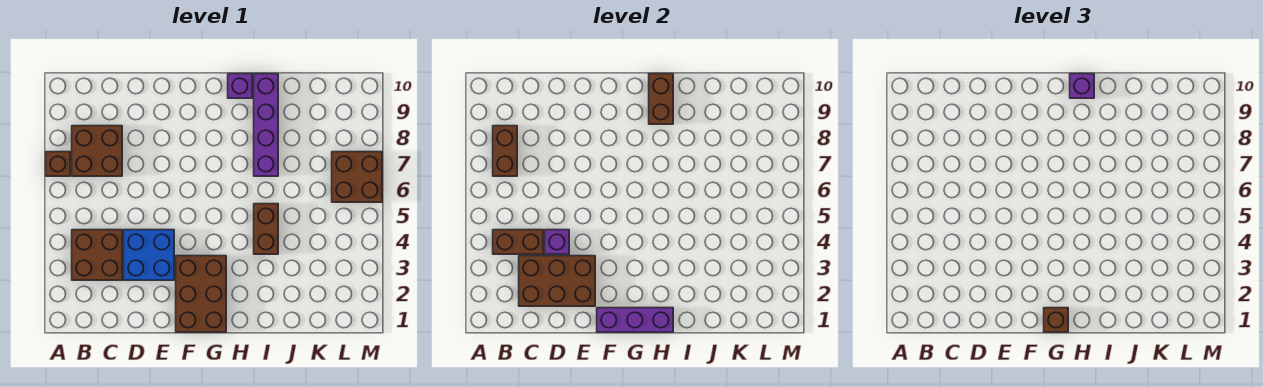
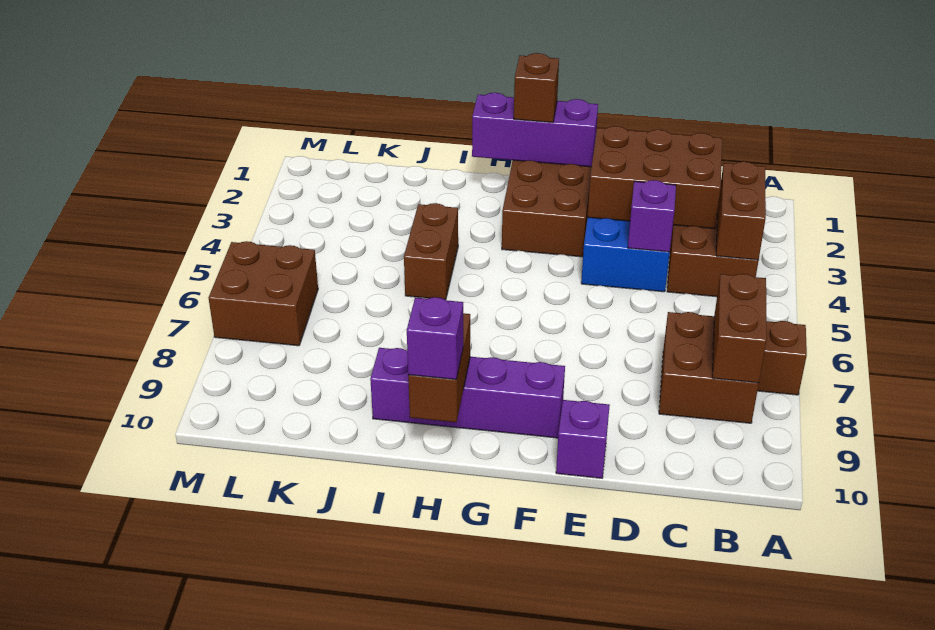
brown brick B4:C4 level 2 -> brown brick B3:B4 level 2
purple brick H10 level 1 -> purple brick E10 level 1
purple brick I7:I10 level 1 -> purple brick F9:I9 level 1

